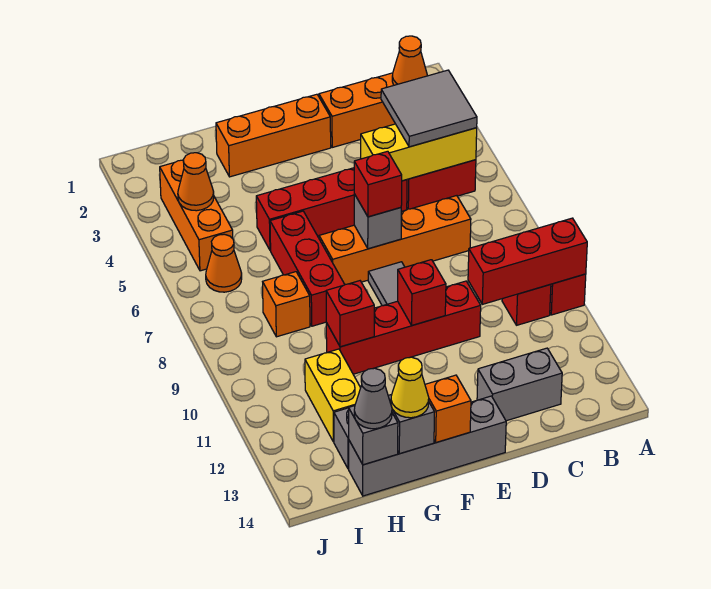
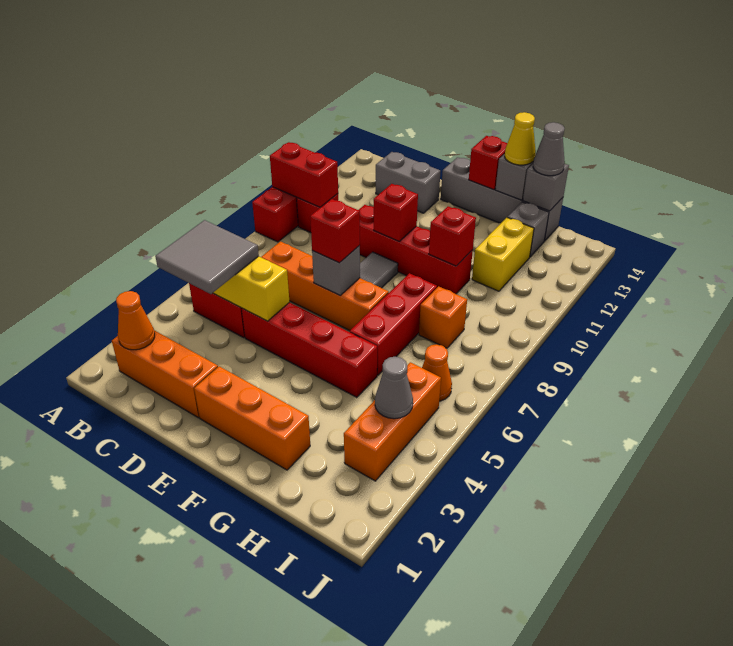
red brick A10:C10 level 2 -> red brick A10:B10 level 2
orange brick F14 level 2 -> red brick F14 level 2
orange cone I4 level 2 -> grey cone I4 level 2

